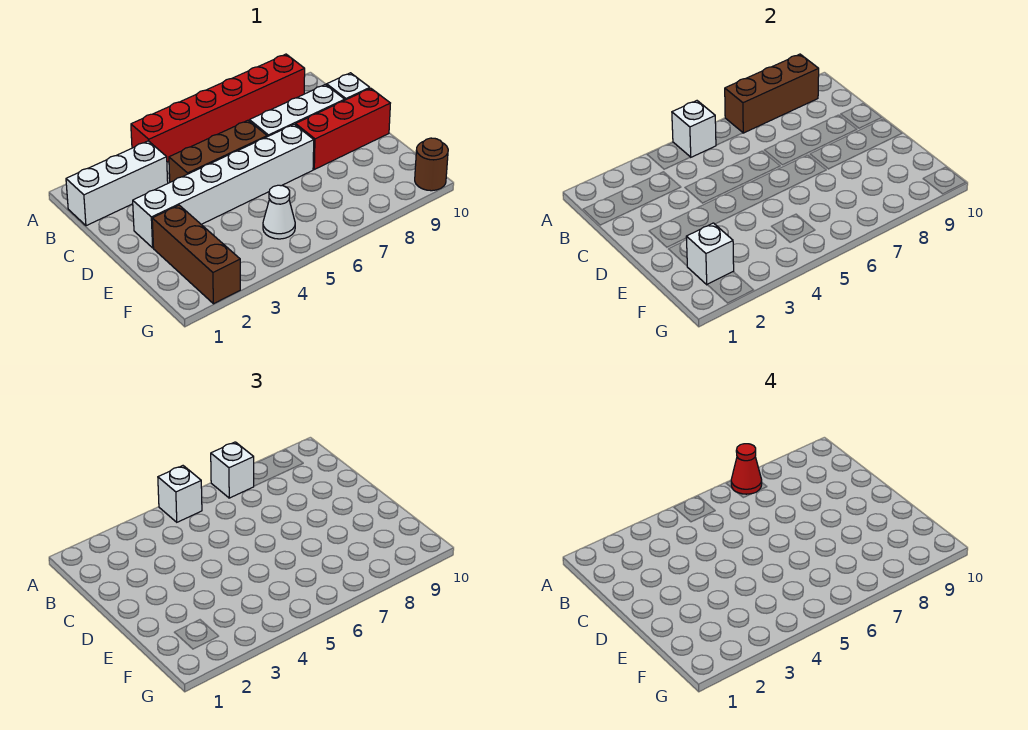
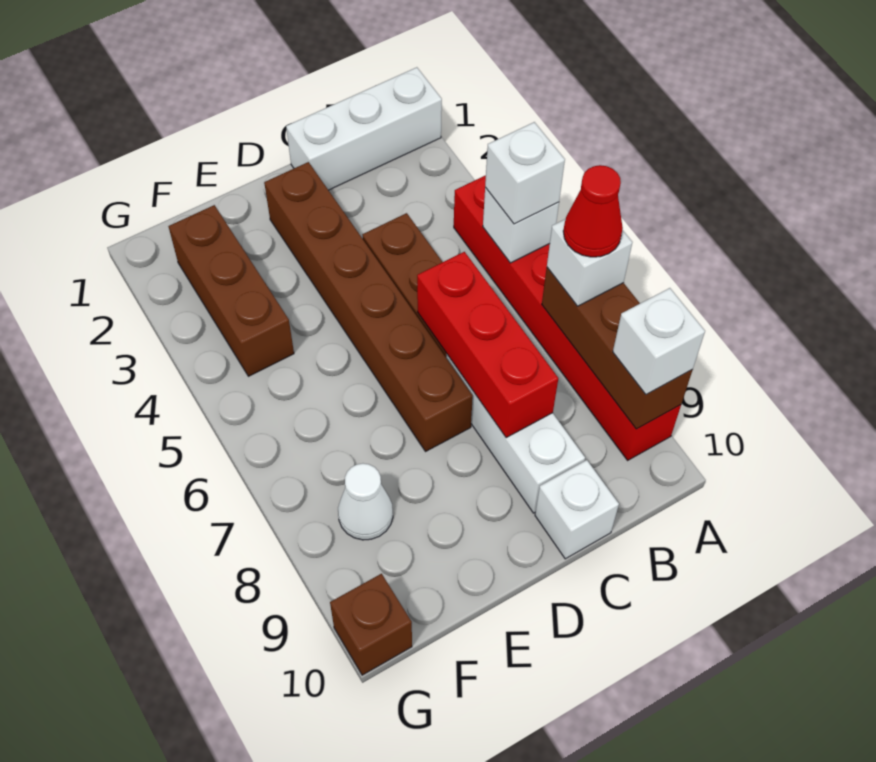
white brick B1:B3 level 1 -> white brick A1:C1 level 1
white brick D2:D7 level 1 -> brown brick D2:D7 level 1
red brick D8:D10 level 1 -> red brick C6:C8 level 2
brown brick E2:G2 level 1 -> brown brick F2:F4 level 1
white brick F2 level 2 -> white brick A9 level 3
white cone F5 level 1 -> white cone F8 level 1
brown round brick G10 level 1 -> brown brick G10 level 1

